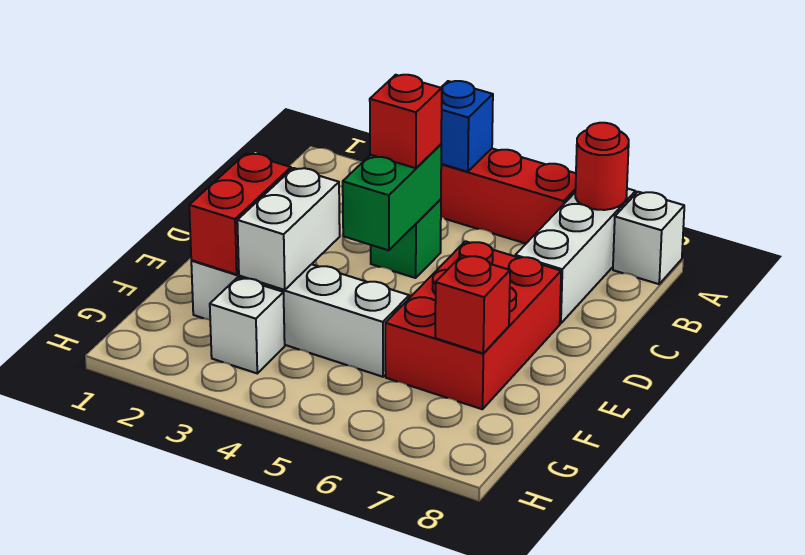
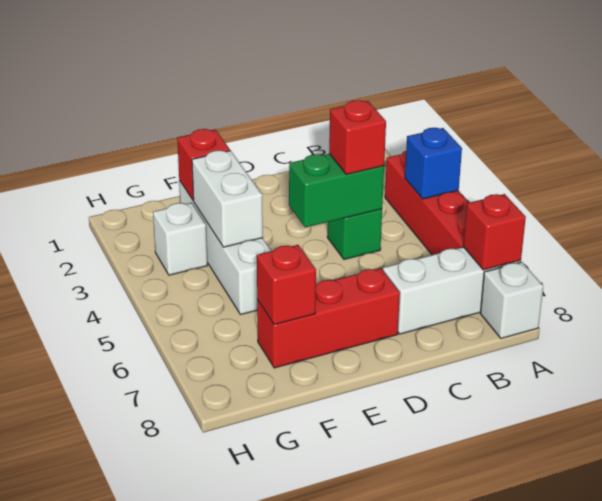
red round brick A7 level 2 -> red brick A7 level 2
red brick D6:F7 level 1 -> red brick D7:F7 level 1
red brick E2:F2 level 2 -> red brick F2 level 2
white brick E3:F3 level 2 -> white brick F3:F4 level 2

